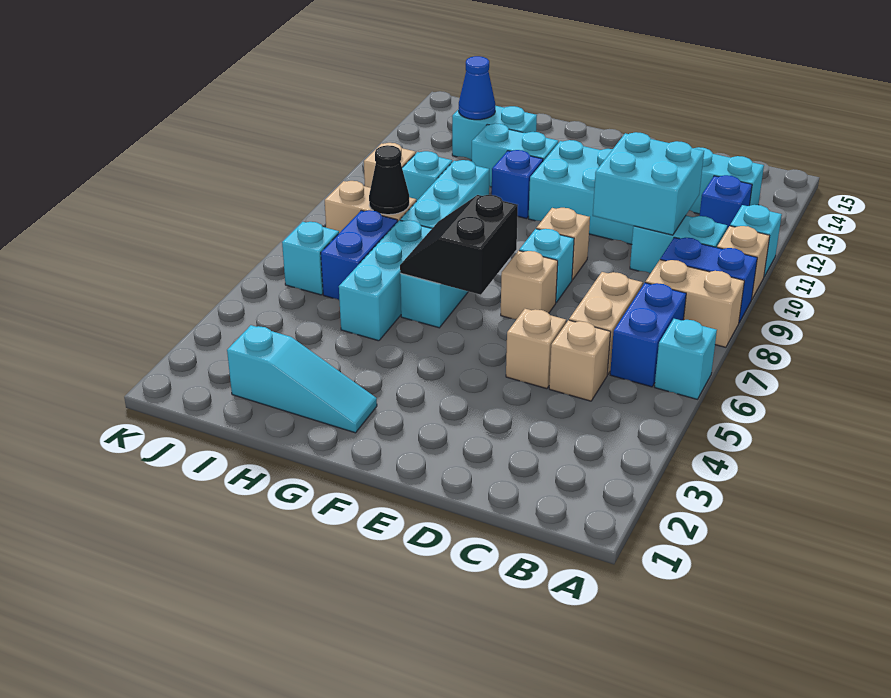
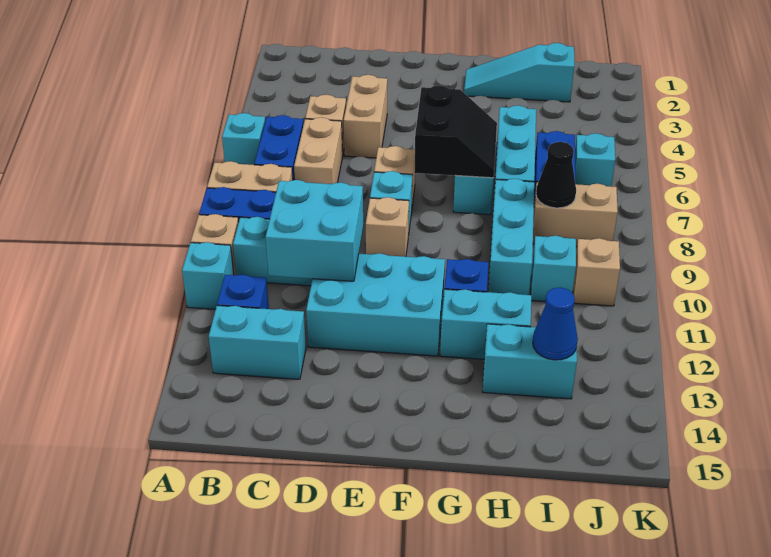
tan brick D5 level 1 -> tan brick D4:D5 level 1

